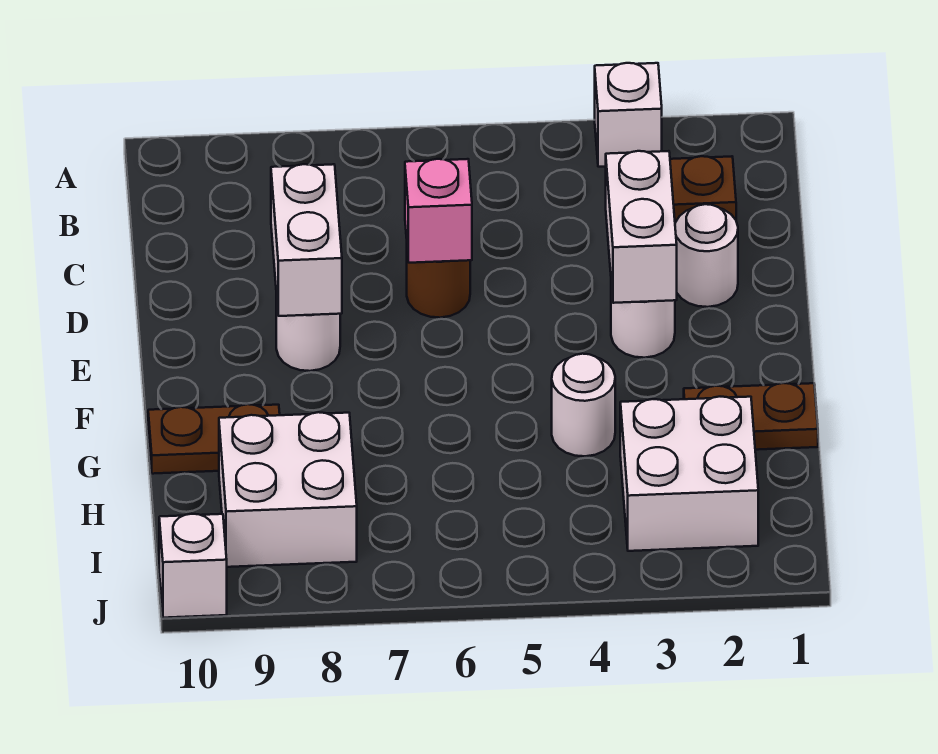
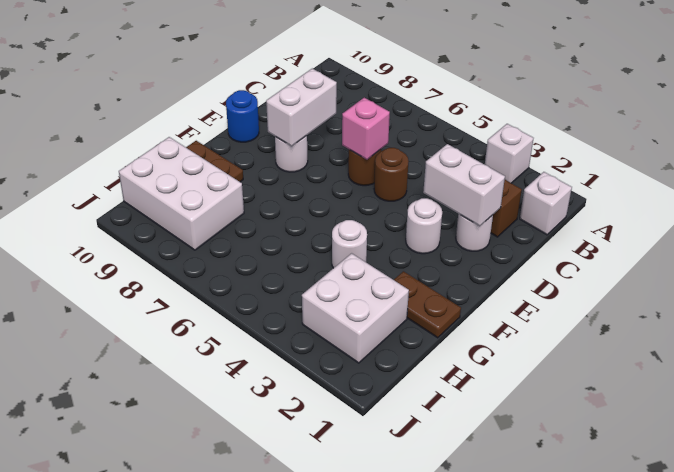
white brick D3:E3 level 2 -> white brick D2:D3 level 2
none -> brown round brick D5 level 1
none -> blue round brick E10 level 1
white brick H8:I9 level 1 -> white brick H8:I10 level 1
white brick J10 level 1 -> white brick B1 level 1

